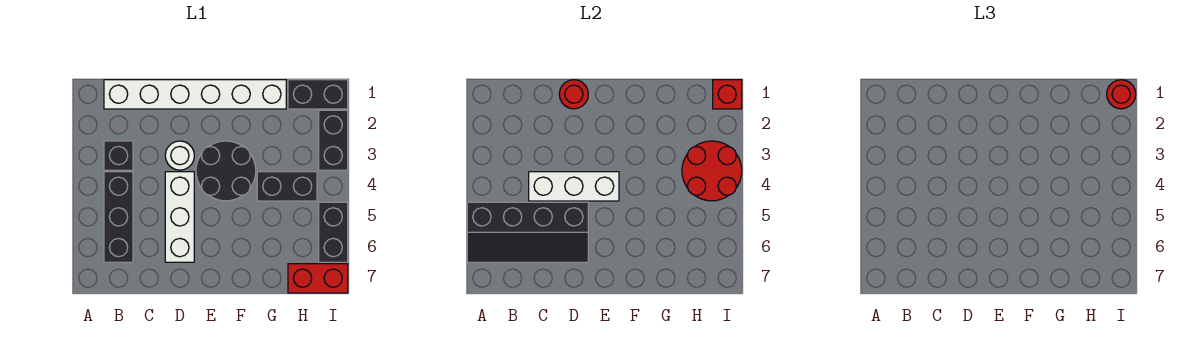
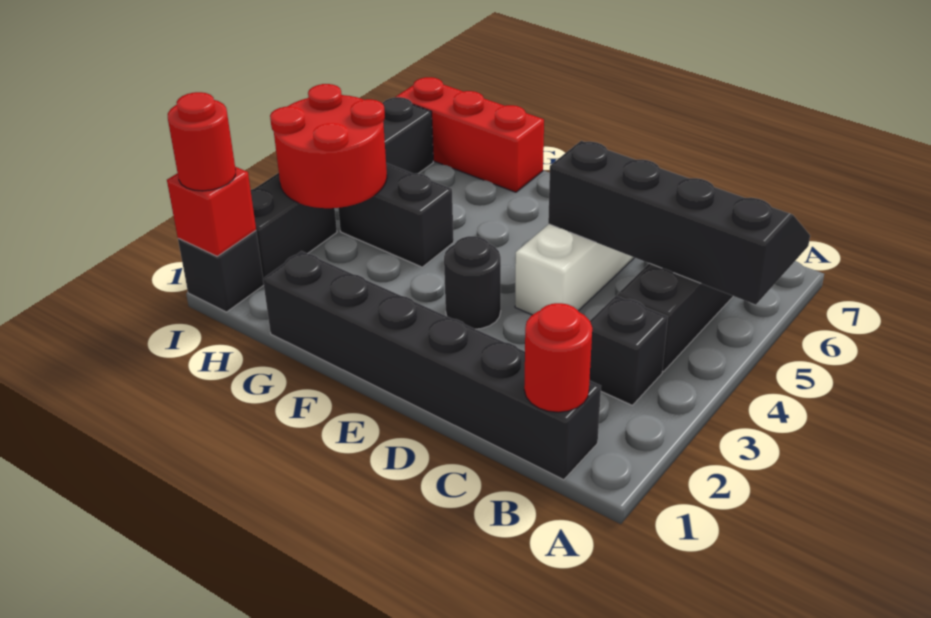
white brick B1:G1 level 1 -> black brick B1:G1 level 1
white brick C4:E4 level 2 -> none
red round brick D1 level 2 -> red round brick B1 level 2
white round brick D3 level 1 -> none
black round brick E3:F4 level 1 -> black round brick E3 level 1
black brick H1:I1 level 1 -> black brick I1 level 1
red brick H7:I7 level 1 -> red brick G7:I7 level 1

